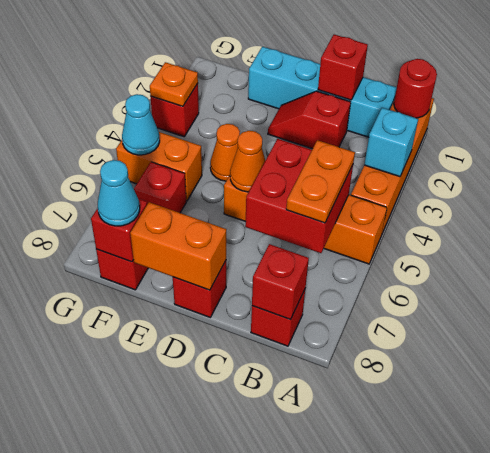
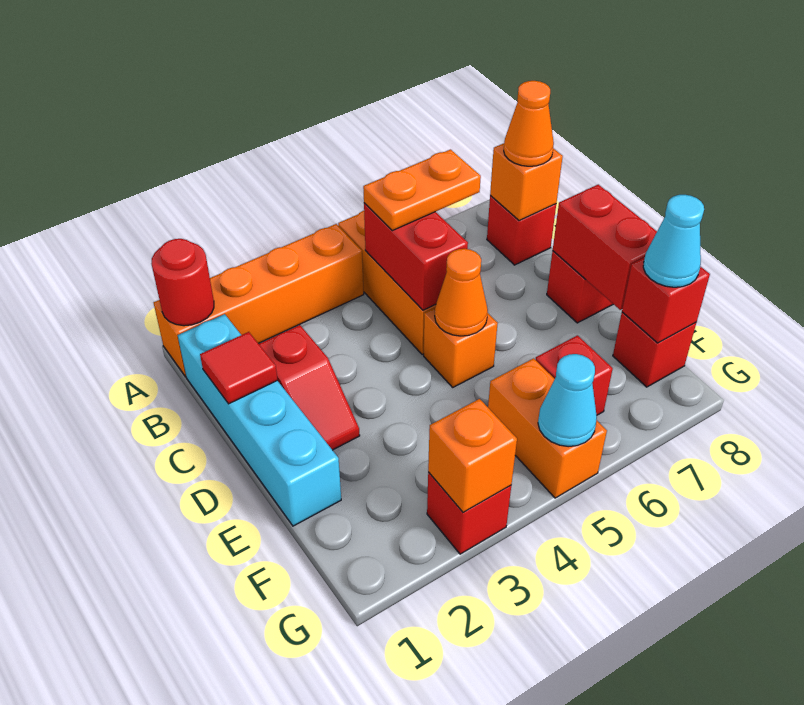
cyan brick A3 level 2 -> none
red brick B5:C6 level 2 -> red brick B5:C5 level 2
red brick B8 level 2 -> orange brick B8 level 2
red brick C1 level 2 -> red tile C1 level 2
orange brick D8:E8 level 2 -> red brick D8:E8 level 2
orange cone E4 level 1 -> orange cone B8 level 3
orange plate G3 level 2 -> orange brick G3 level 2

